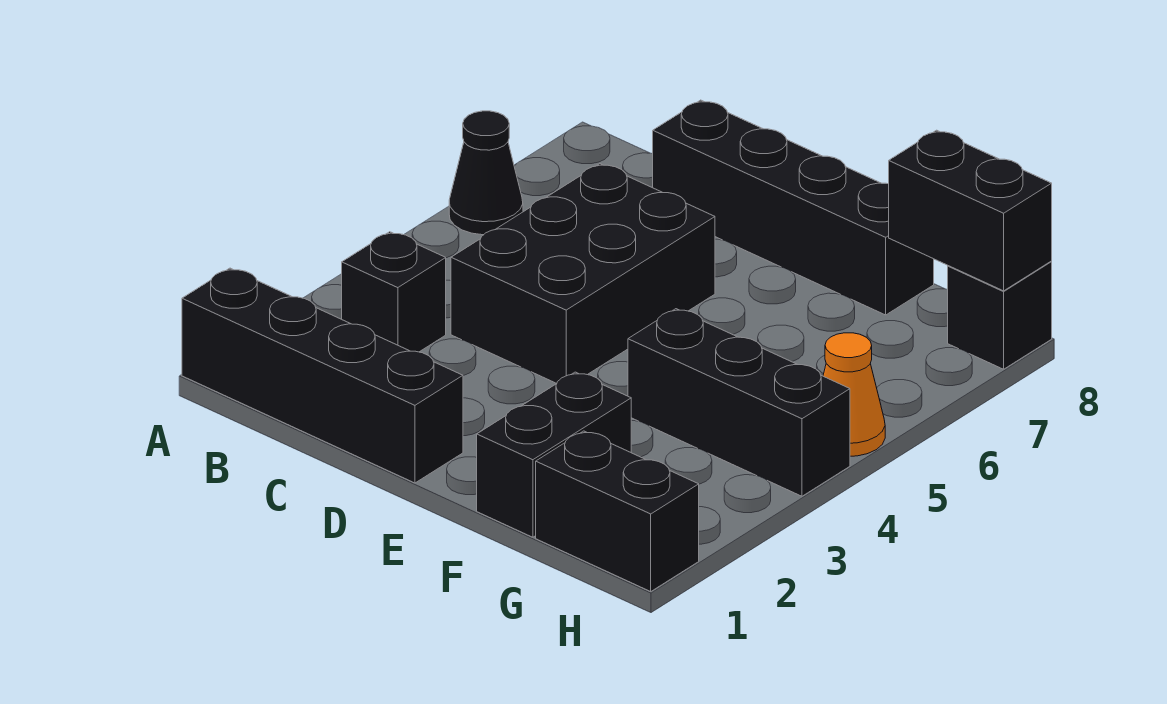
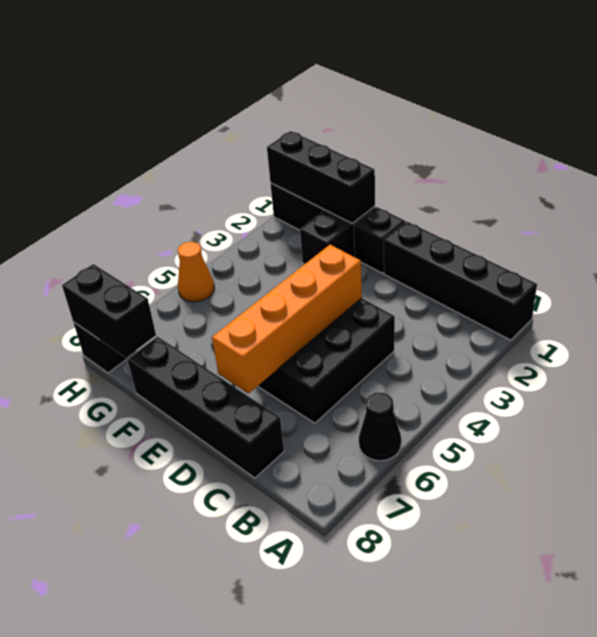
black brick B3 level 1 -> black brick E1 level 1
none -> orange brick D4:D7 level 2
black brick F4:H4 level 1 -> black brick F1:H1 level 2

